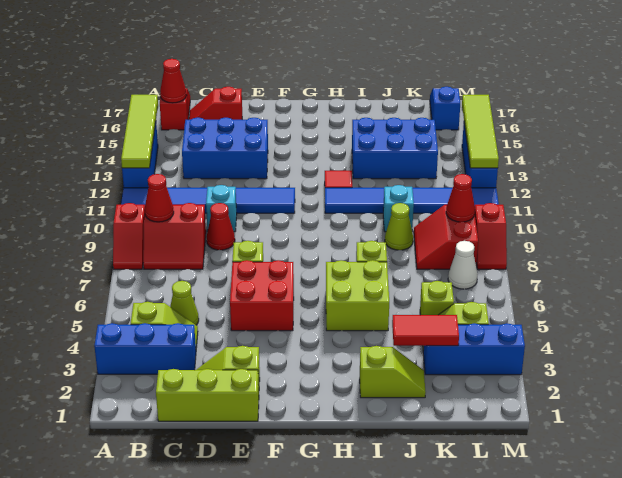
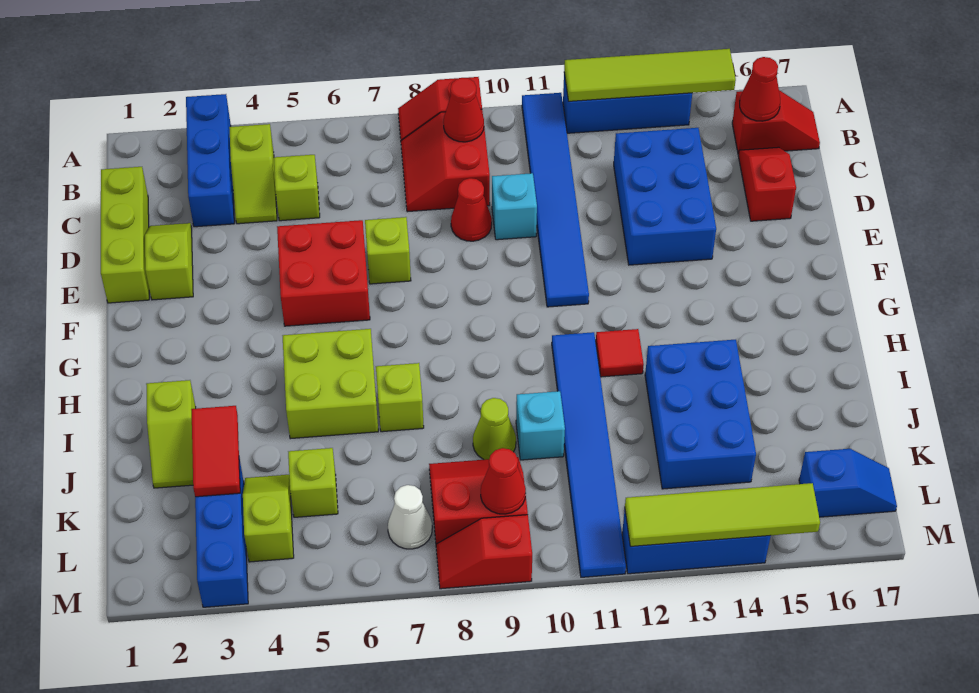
lime cone C5 level 1 -> lime brick C5 level 1

